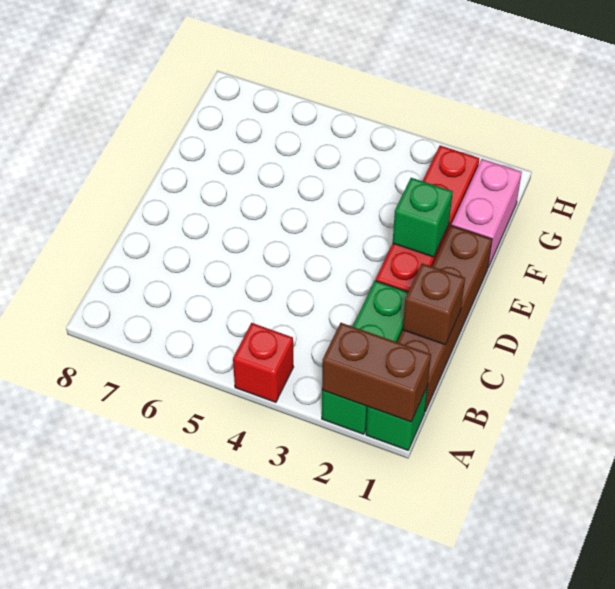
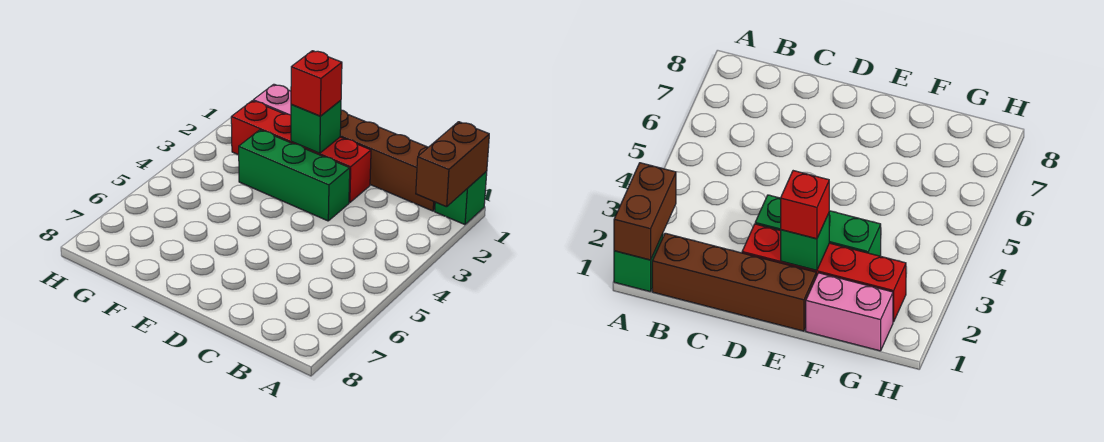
green brick A2:C2 level 1 -> green brick D3:F3 level 1
red brick A4 level 1 -> red brick E2 level 3
brown brick C1 level 2 -> none

